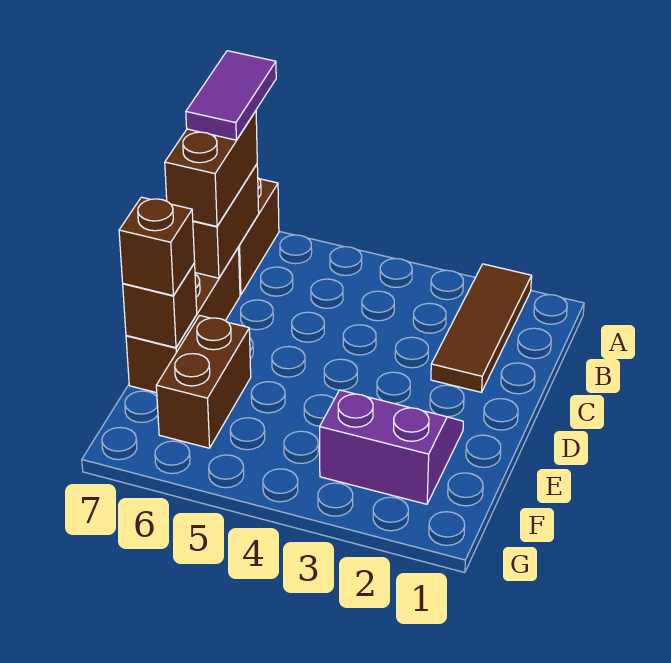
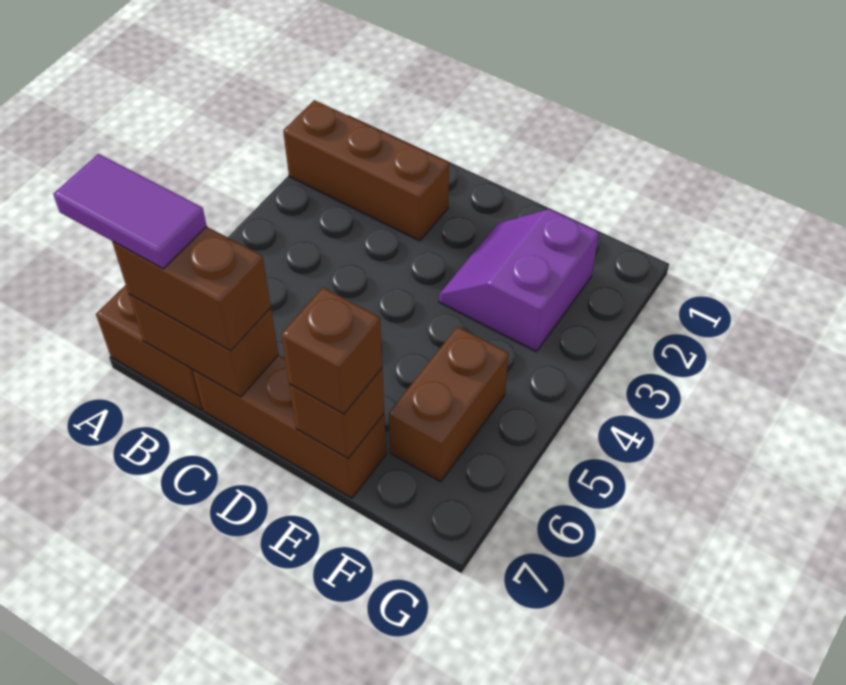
brown tile A2:C2 level 1 -> brown brick A2:C2 level 1
brown brick E6:F6 level 1 -> brown brick F5:F6 level 1

